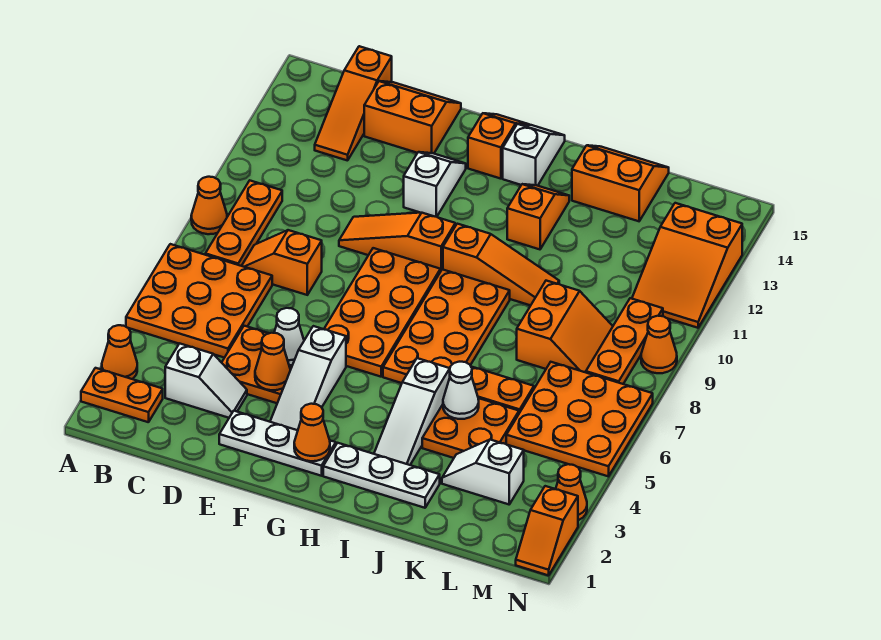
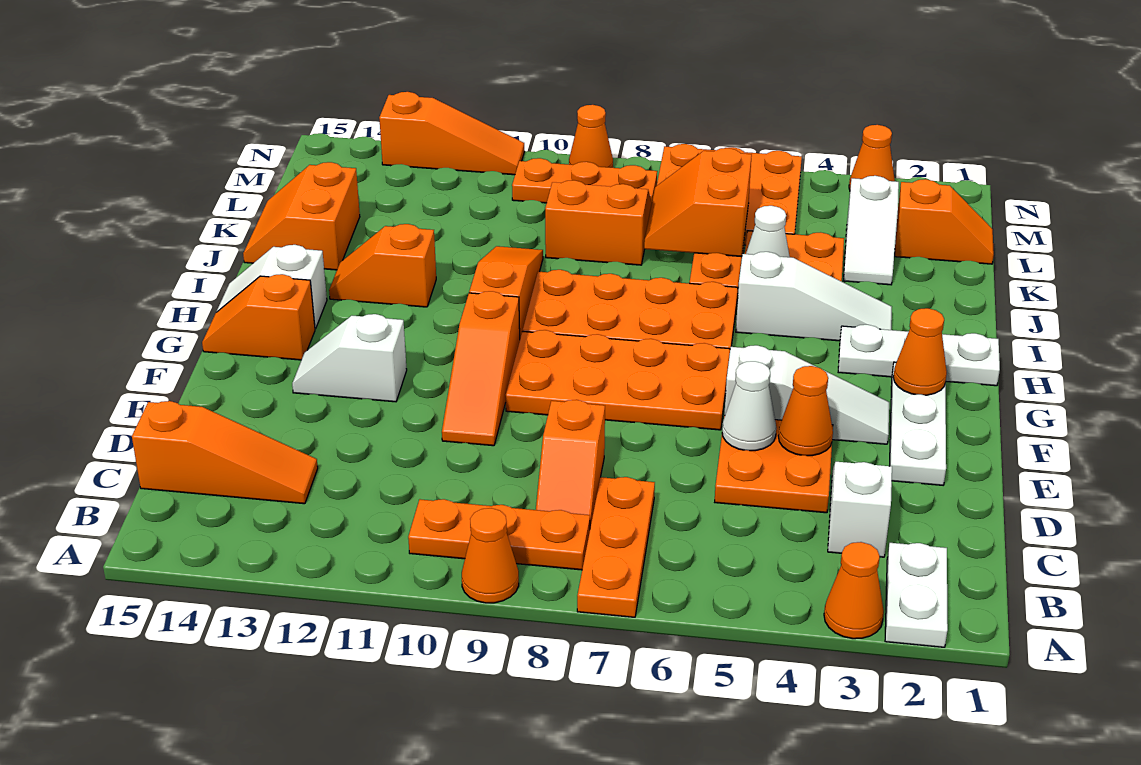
orange plate A2:B2 level 1 -> white plate A2:B2 level 1
orange plate A5:C7 level 1 -> orange plate A7:C7 level 1
orange slope D14:E15 level 1 top 14 -> orange slope K6:L7 level 2 top 6
white plate H2:J2 level 1 -> white plate H1:H3 level 1
orange slope M11:N13 level 1 top 13 -> orange slope N11:N13 level 1 top 13
orange slope N1:N2 level 1 top 2 -> orange slope L1:L2 level 1 top 2

